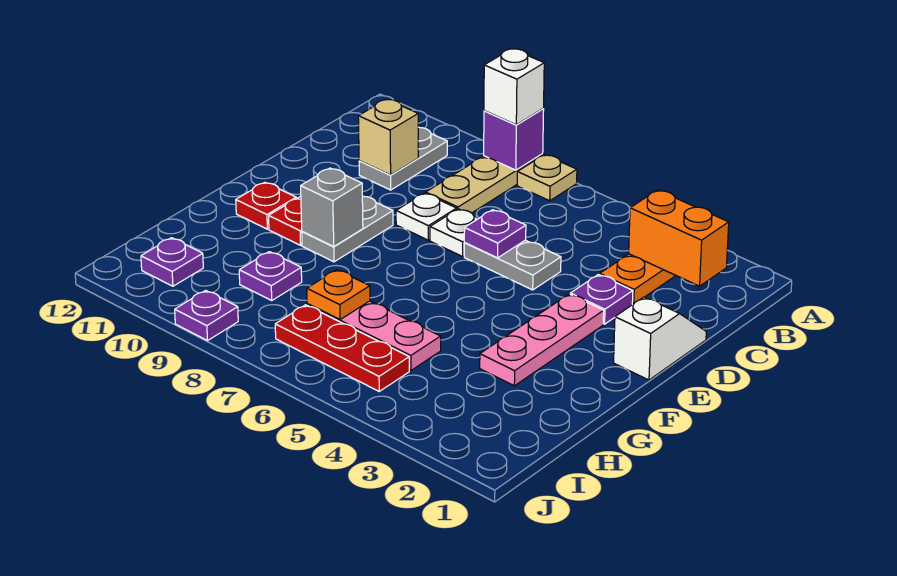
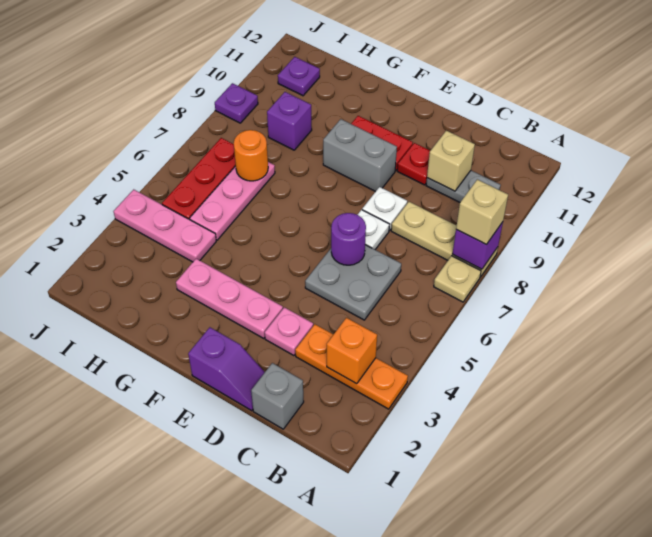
white brick A8 level 3 -> tan brick A8 level 3
orange brick B2:B3 level 2 -> orange brick B3 level 2
white slope D1:E1 level 1 top E -> purple slope D1:E1 level 1 top E
purple plate D3 level 1 -> pink plate D3 level 1
grey plate D5:D6 level 1 -> grey plate C5:D6 level 1
purple plate D6 level 2 -> purple round brick D6 level 2
grey plate E9:F9 level 1 -> grey brick E9:F9 level 1
grey brick F9 level 2 -> grey brick C1 level 1
red plate F11 level 1 -> red plate D10 level 1
none -> pink plate H4:J4 level 1
orange plate H7 level 2 -> orange round brick H7 level 2
purple plate H9 level 1 -> purple brick H9 level 1

